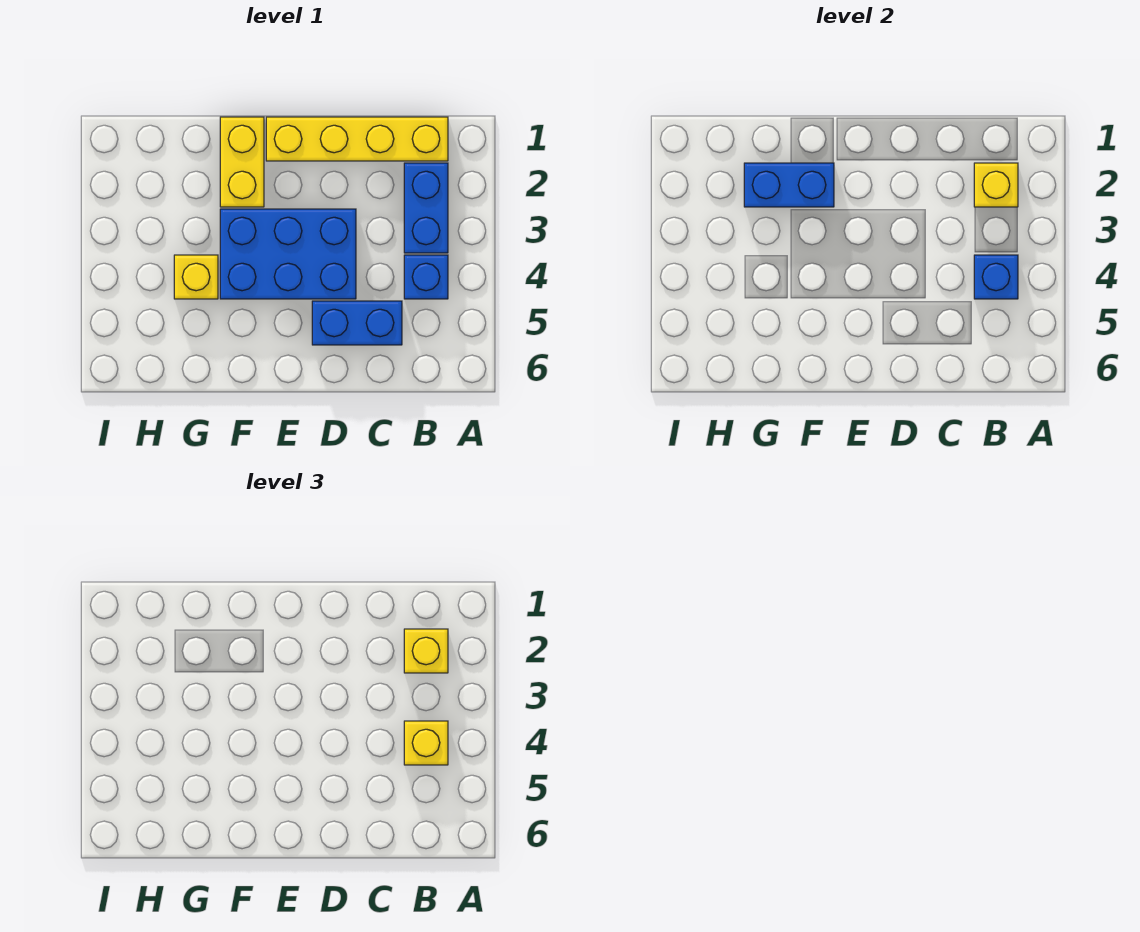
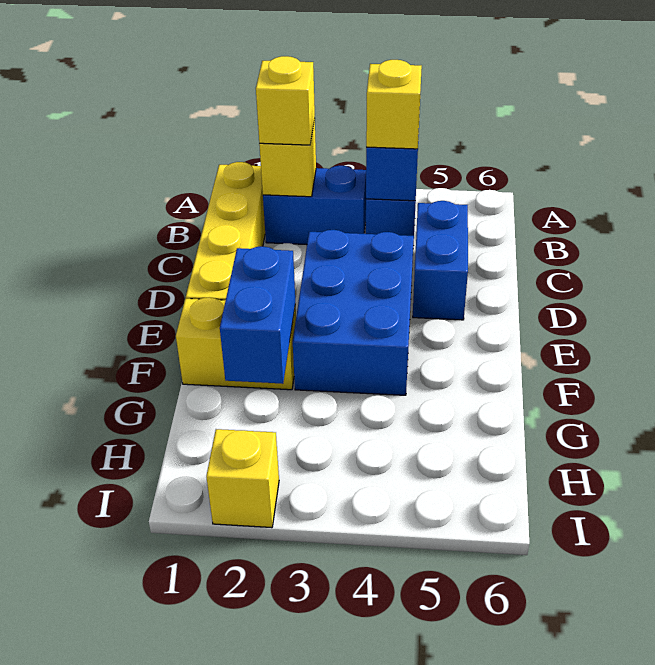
yellow brick G4 level 1 -> yellow brick I2 level 1

